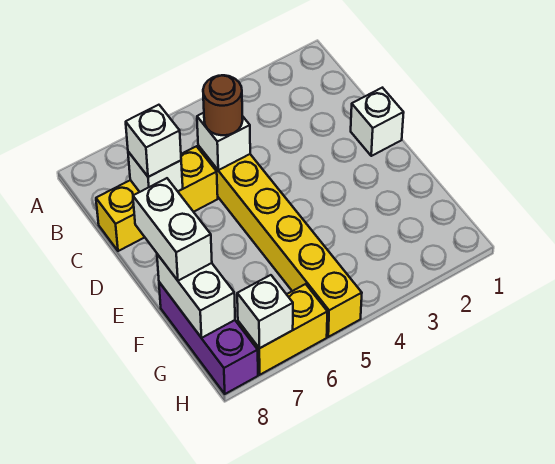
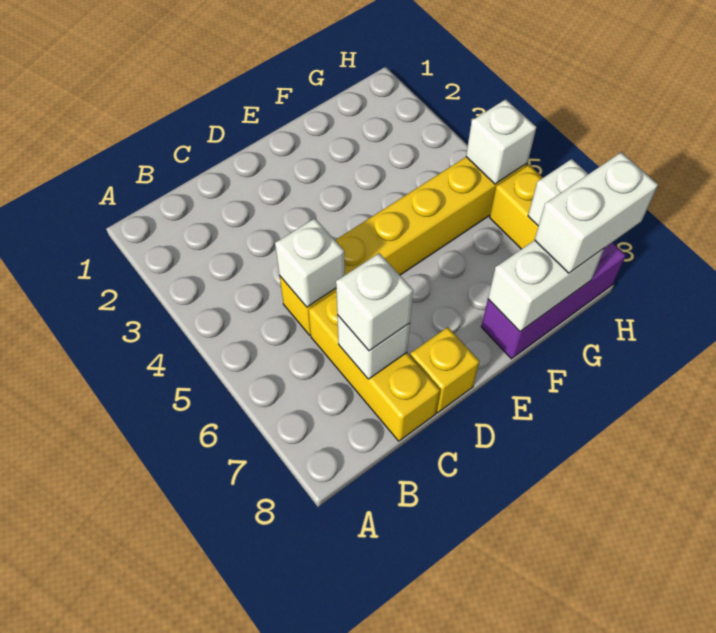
brown round brick C5 level 3 -> none
white brick D1 level 1 -> white brick H5 level 2
none -> yellow brick D8 level 1
white brick E8:F8 level 3 -> white brick G8:H8 level 3

